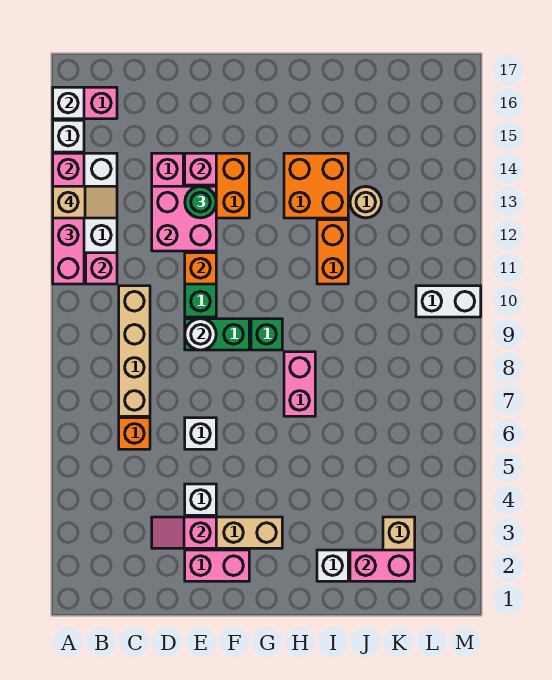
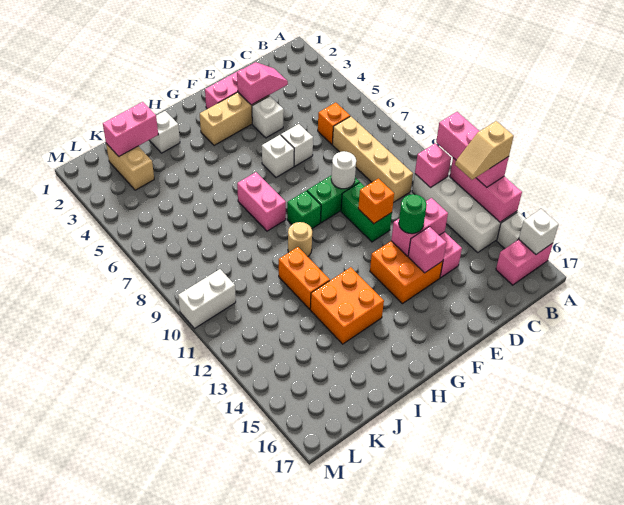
pink brick D12:E13 level 2 -> pink brick D13:E13 level 2
none -> white brick F6 level 1
tan round brick J13 level 1 -> tan round brick H10 level 1

